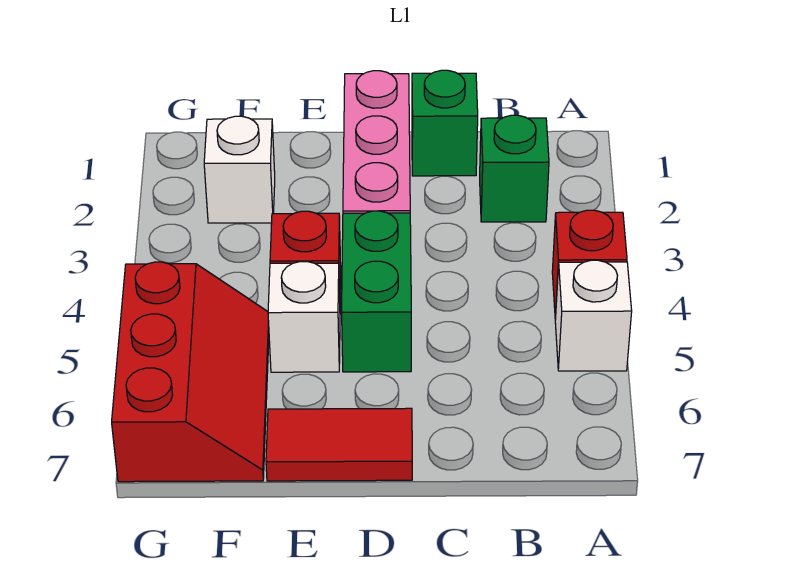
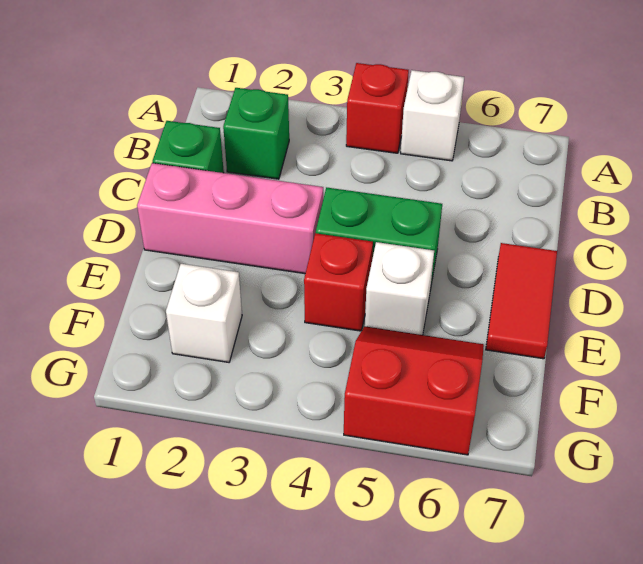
red slope F5:G7 level 1 top G -> red slope F5:G6 level 1 top G

